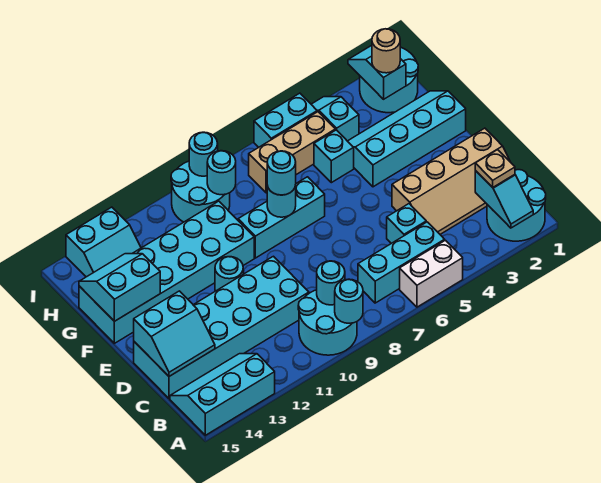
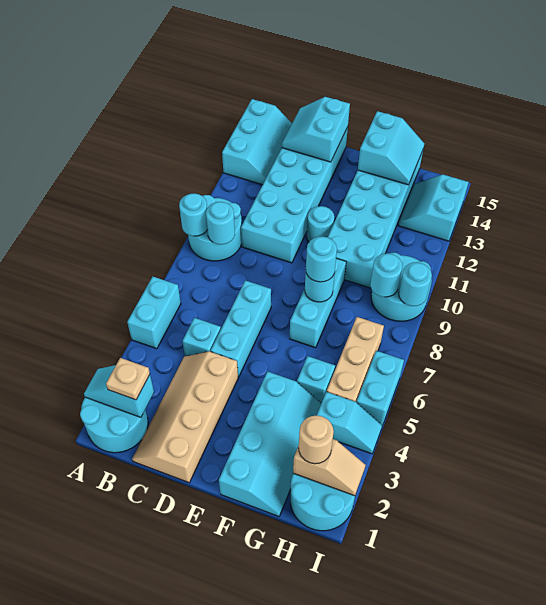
white brick A5:A6 level 1 -> cyan brick A5:A6 level 1
cyan brick B5:B7 level 1 -> cyan brick D5:D7 level 1
cyan slope H2:I2 level 2 top H -> tan slope H2:I2 level 2 top H

